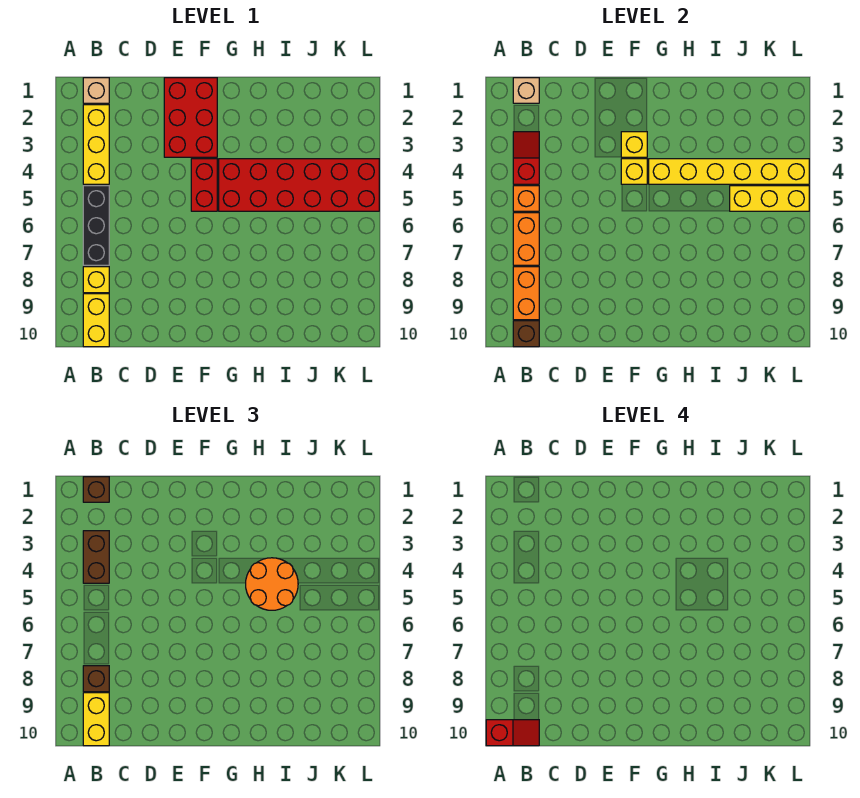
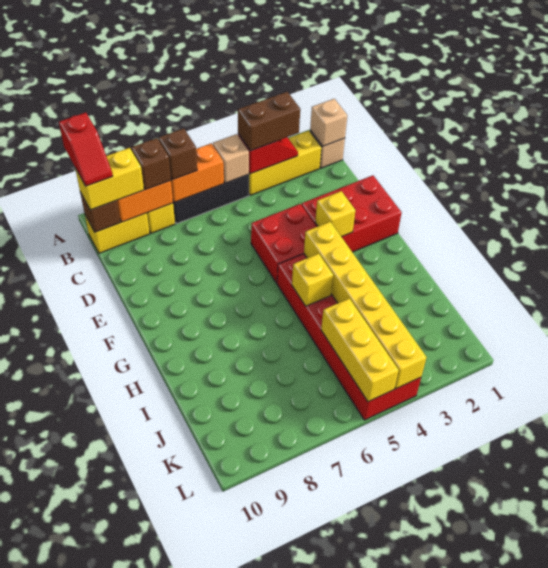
brown brick B1 level 3 -> brown brick B7 level 3
orange brick B5 level 2 -> tan brick B5 level 2
red brick F4:F5 level 1 -> red brick E4:F5 level 1
yellow brick F4 level 2 -> yellow brick H5 level 2
orange round brick H4:I5 level 3 -> none

